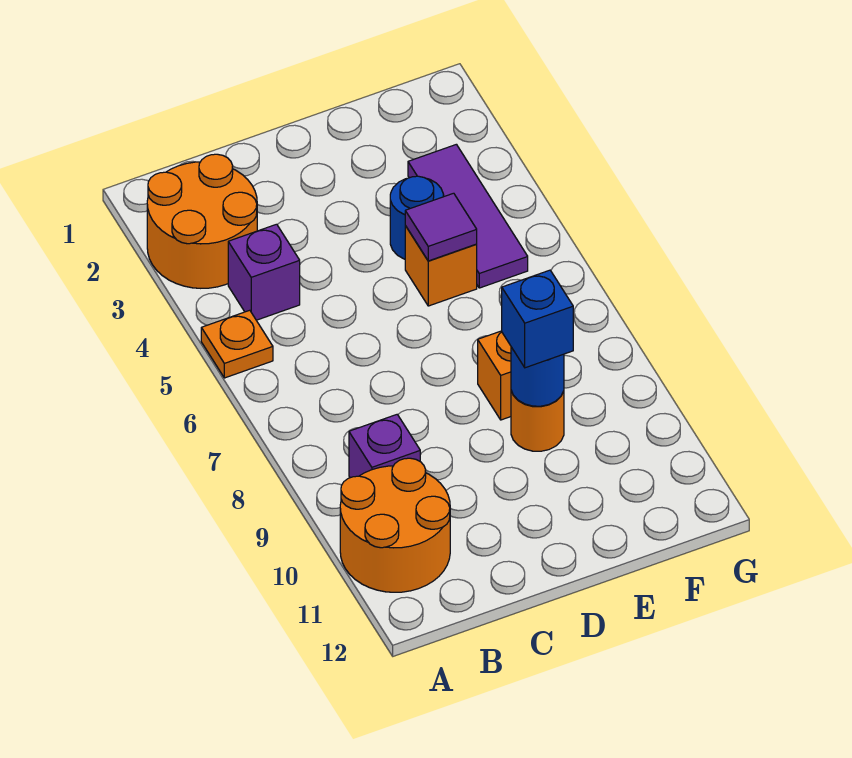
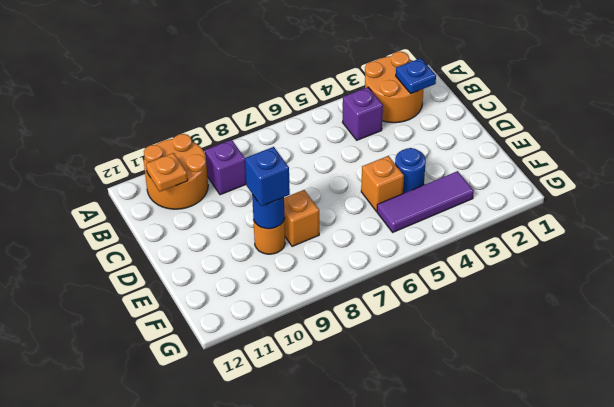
orange plate A5 level 1 -> orange plate B11 level 2
none -> blue plate B2 level 2
purple tile E5 level 2 -> none

